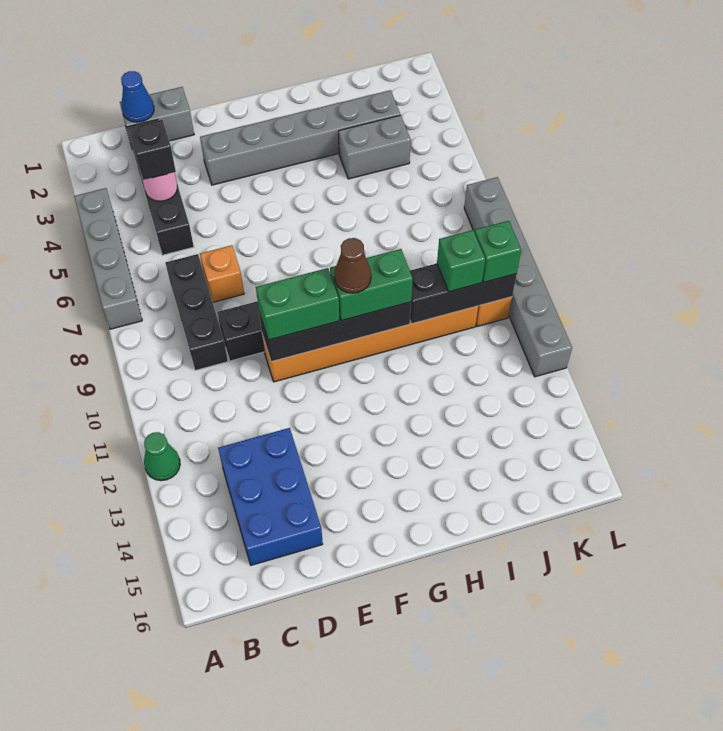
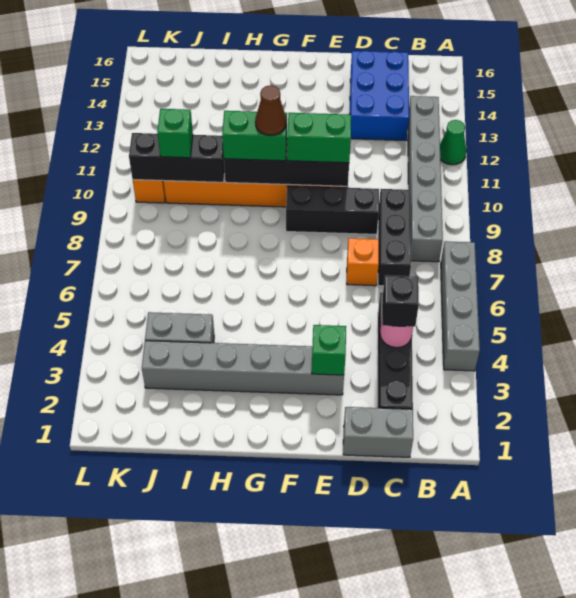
blue cone C1 level 2 -> none
green brick K10 level 3 -> green brick E3 level 2
grey brick L7:L12 level 1 -> grey brick B8:B13 level 1

